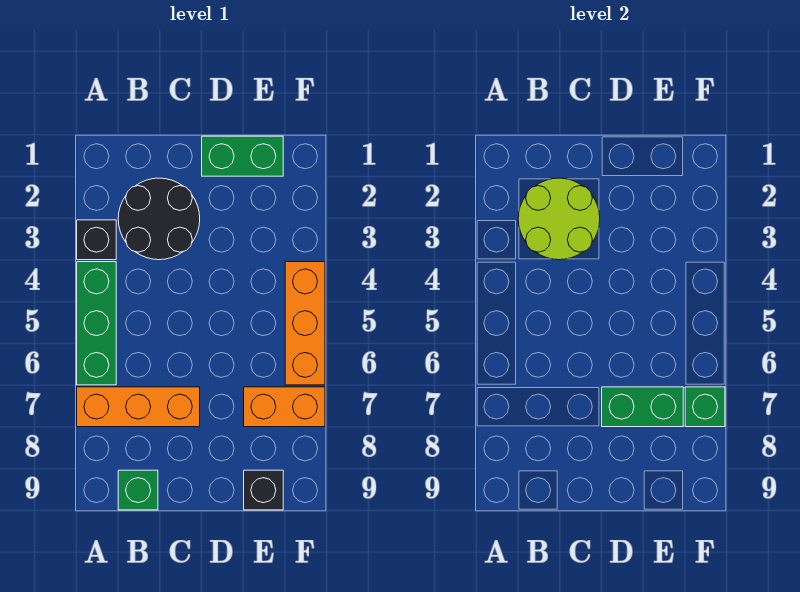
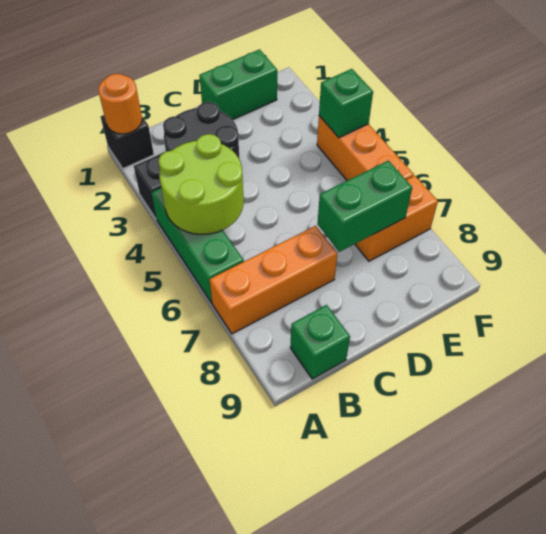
none -> orange round brick A1 level 2
lime round brick B2:C3 level 2 -> lime round brick A4:B5 level 2
black brick E9 level 1 -> black brick A1 level 1
green brick F7 level 2 -> green brick F4 level 2

